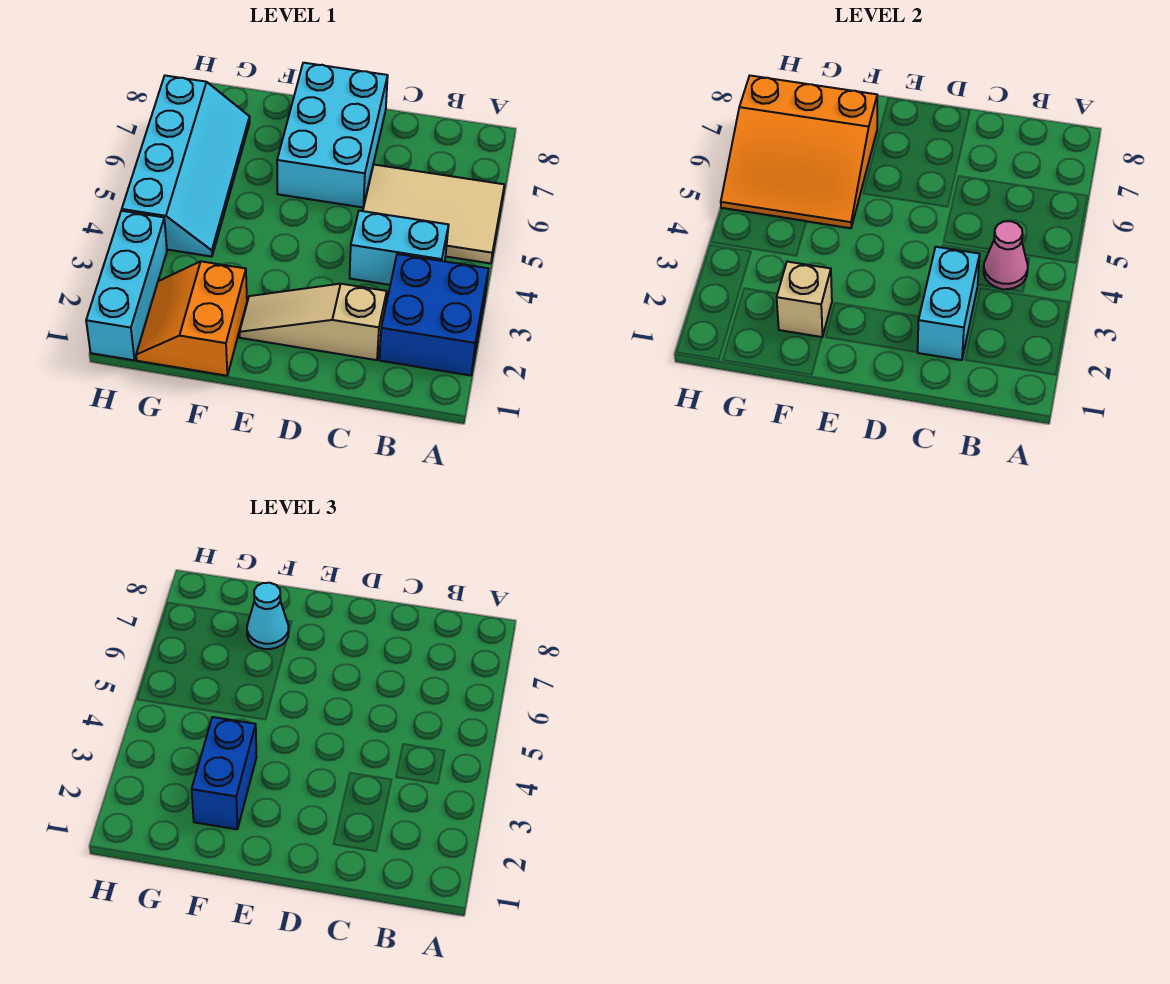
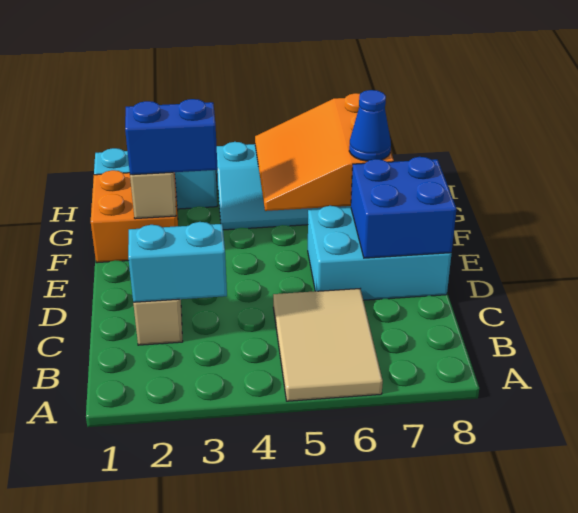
blue brick A2:B3 level 1 -> blue brick D7:E8 level 2
cyan brick B4:C4 level 1 -> none
pink cone B4 level 2 -> none
orange slope F1:G2 level 1 top F -> orange brick F1:G2 level 1
cyan cone F7 level 3 -> blue cone F7 level 3

